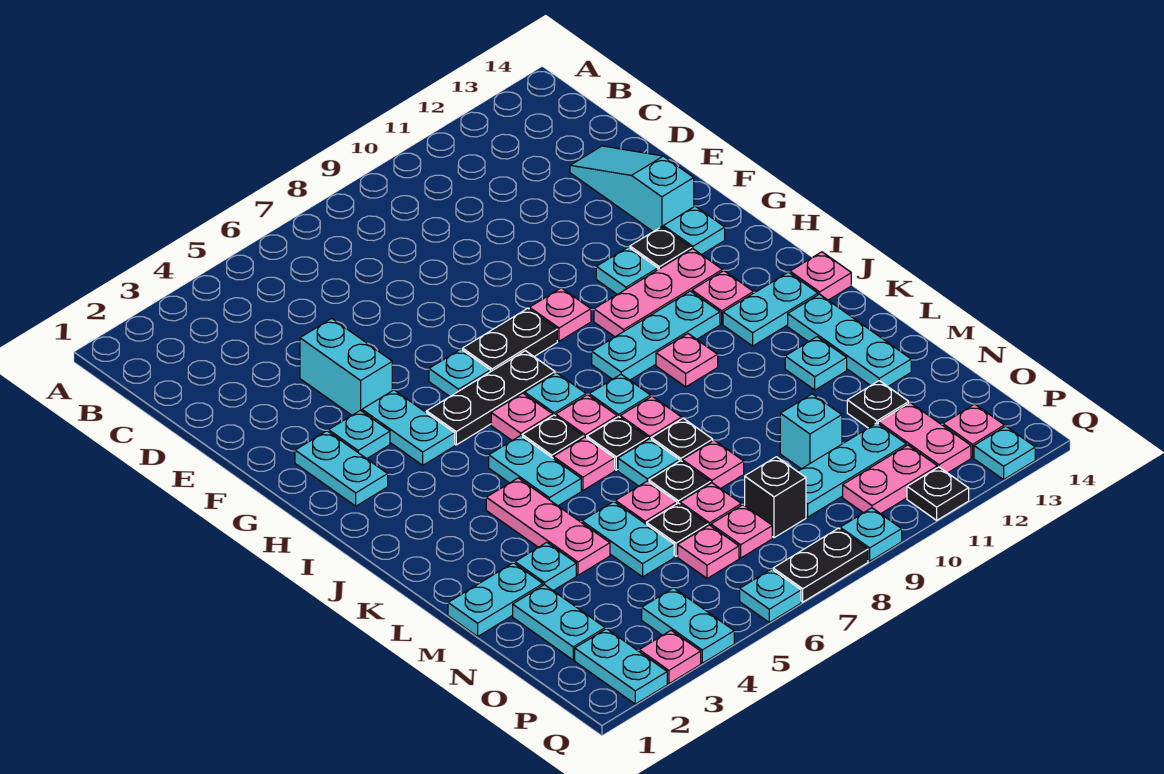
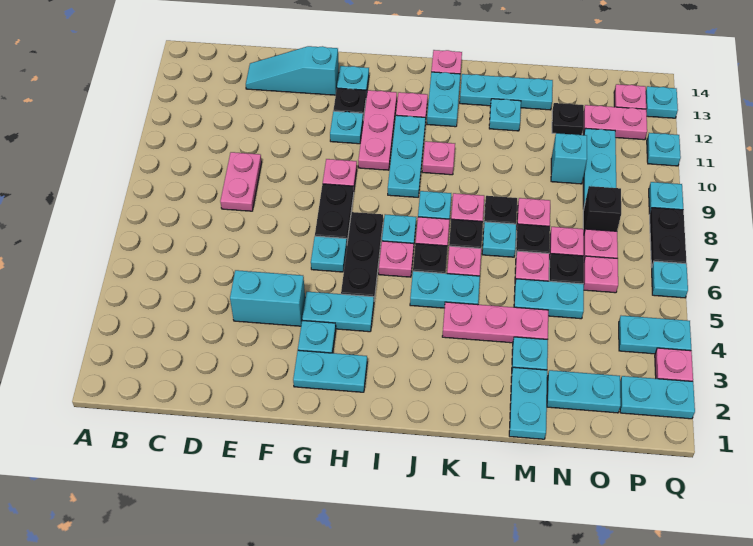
pink plate P10:P11 level 1 -> pink plate D8:D9 level 1
black plate Q11 level 1 -> cyan plate Q11 level 1

